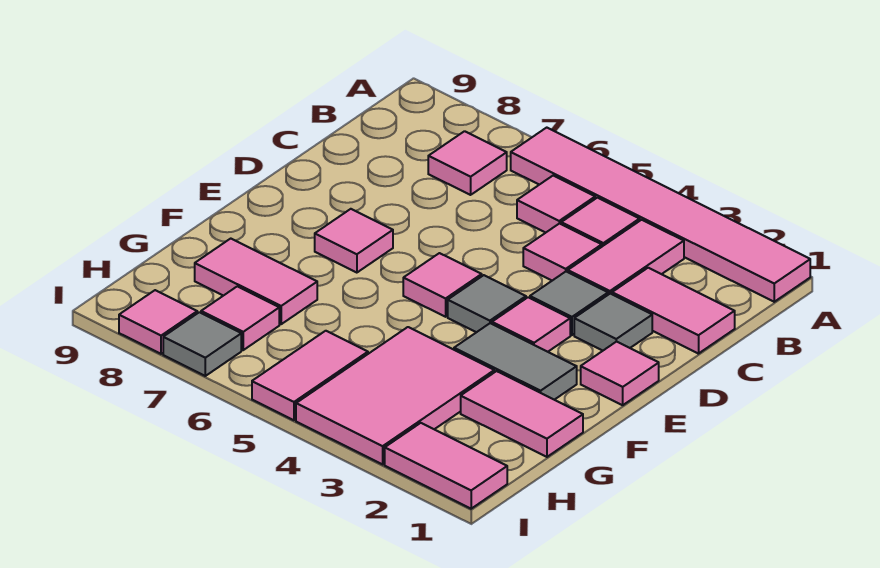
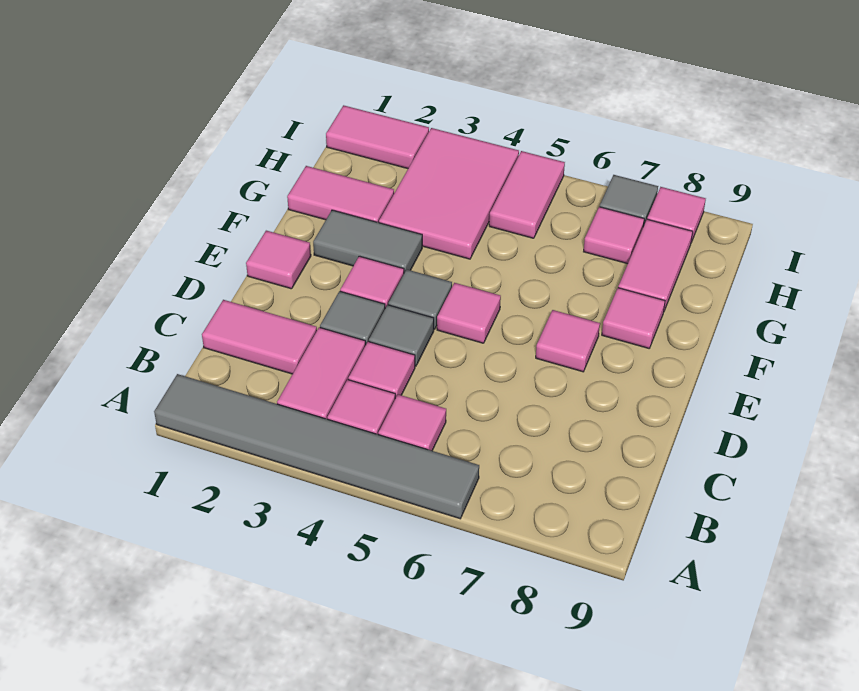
pink tile A1:A6 level 1 -> grey tile A1:A6 level 1
pink tile B7 level 1 -> pink tile F8 level 1
grey tile D2 level 1 -> grey tile D4 level 1
pink tile G7:G8 level 1 -> pink tile G8:H8 level 1

